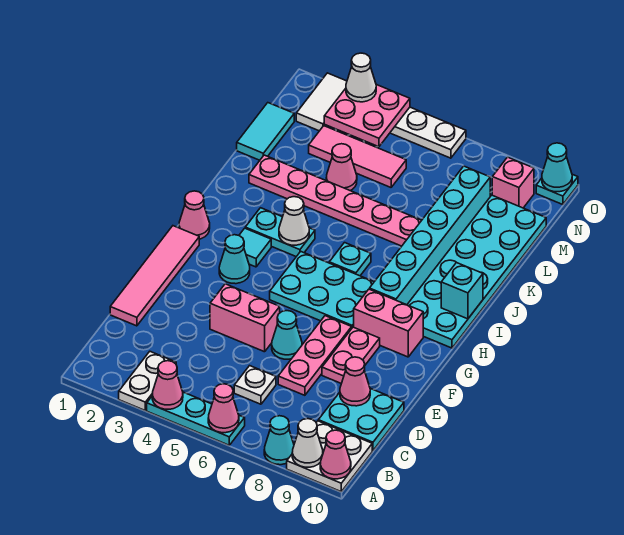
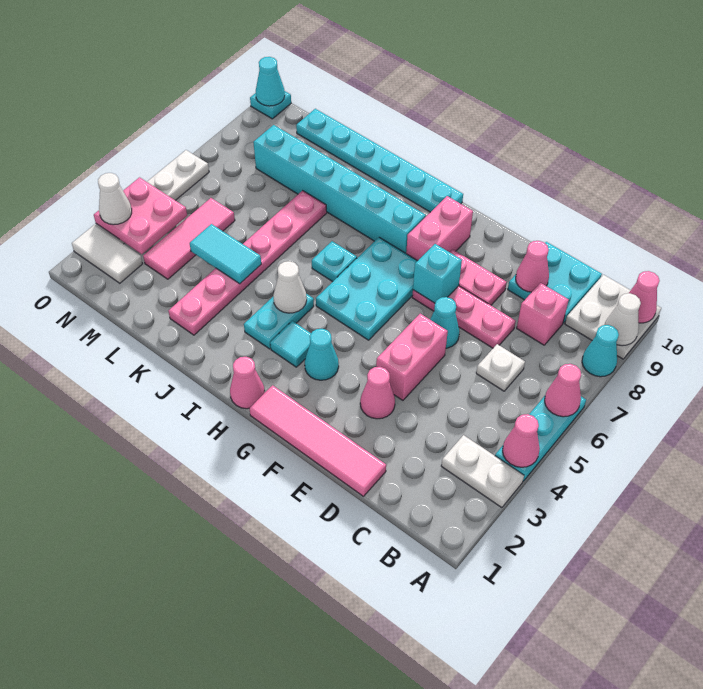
cyan plate H9:M10 level 1 -> cyan plate H10:M10 level 1
cyan brick I10 level 2 -> cyan brick F7 level 2
cyan tile L1:M1 level 1 -> cyan tile K4:L4 level 2
pink cone L4 level 1 -> pink cone E3 level 1
pink brick N9 level 1 -> pink brick C8 level 1

